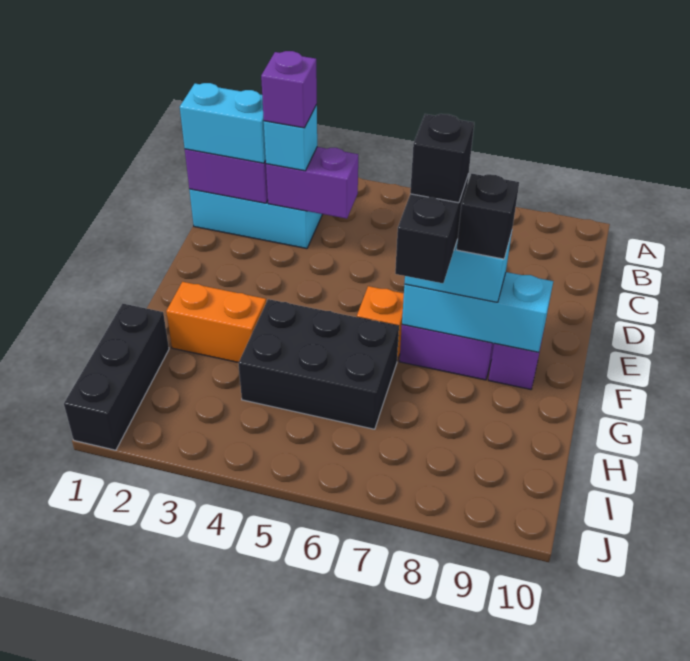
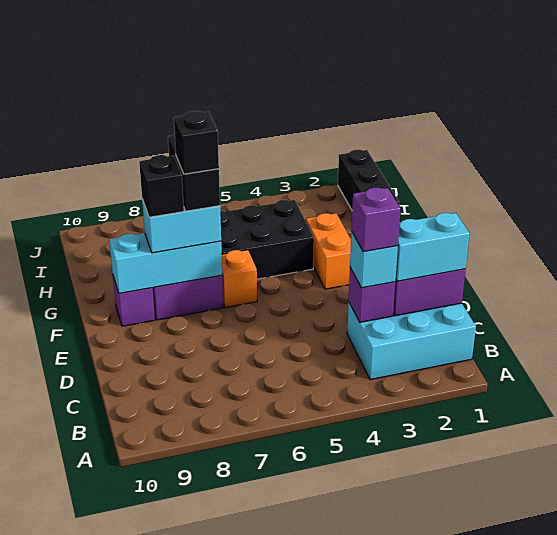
purple brick C3:C4 level 2 -> purple brick C3 level 2
orange brick G2:G3 level 1 -> orange brick F3:G3 level 1

